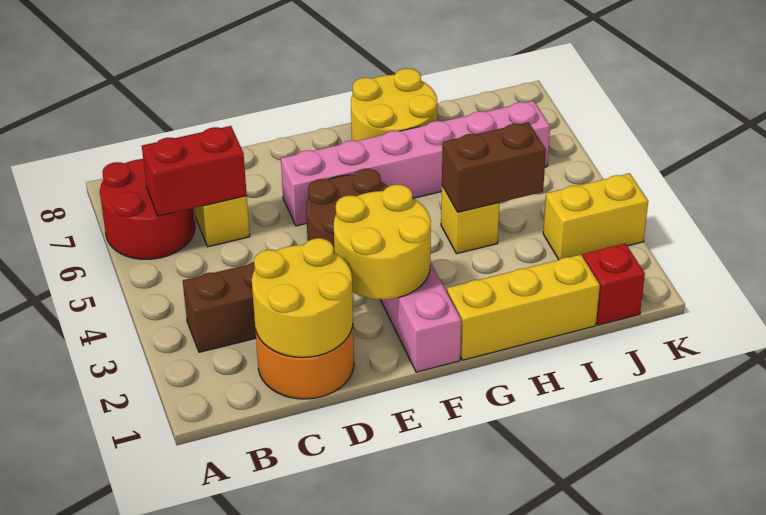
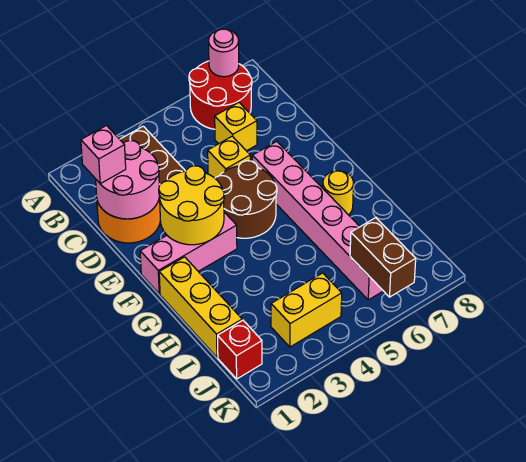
none -> pink round brick A7 level 2
red brick B6:C6 level 2 -> none
yellow round brick C1:D2 level 2 -> pink round brick C1:D2 level 2
none -> pink brick C1 level 3
yellow round brick G7:H8 level 1 -> yellow round brick G7 level 1
yellow brick H4 level 1 -> yellow brick D5 level 1
brown brick H4:I4 level 2 -> brown brick J6:K6 level 2
yellow brick J3:K3 level 1 -> yellow brick J3:J4 level 1

